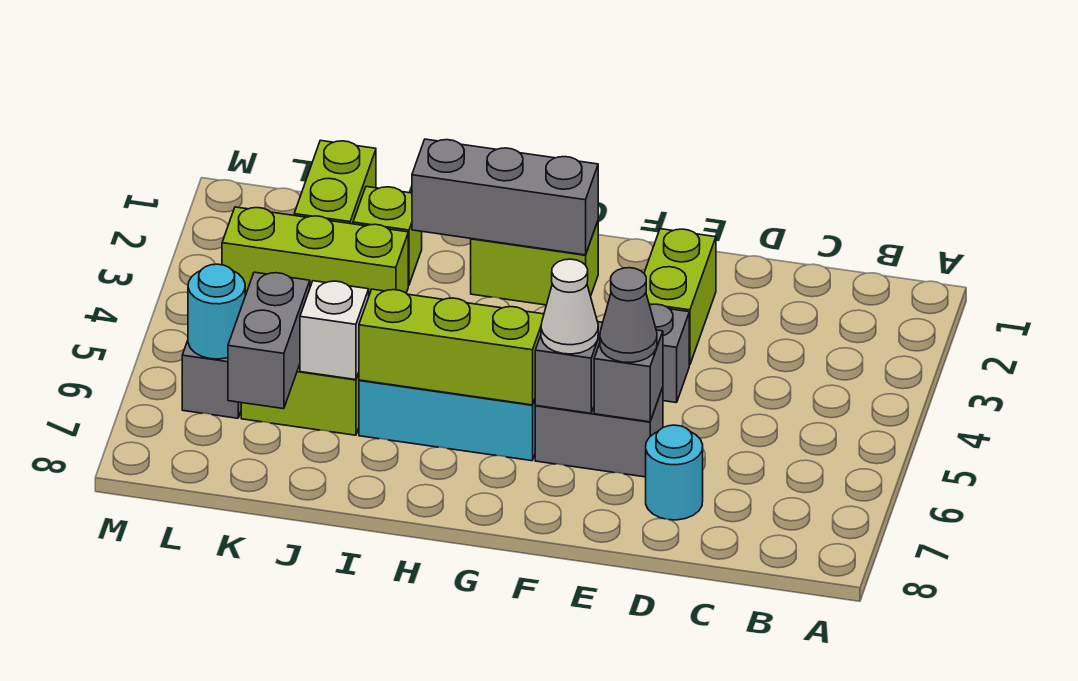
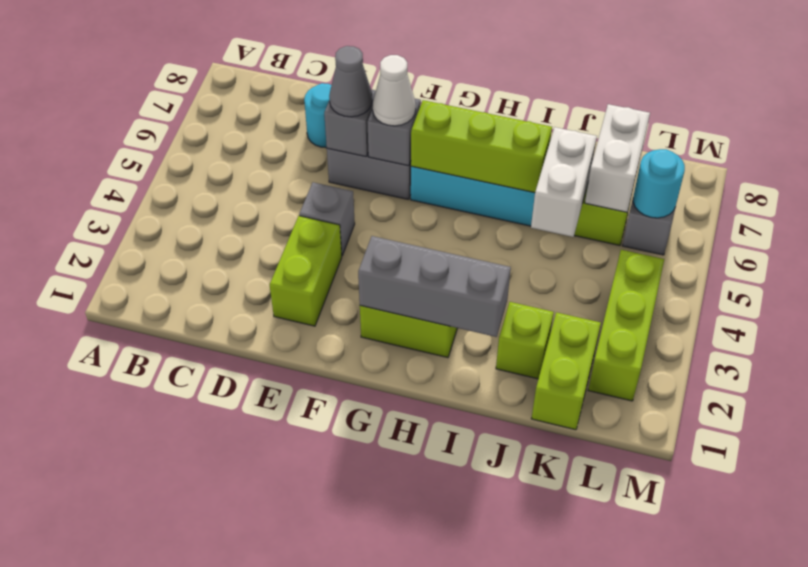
lime brick J3:L3 level 1 -> lime brick L2:L4 level 1
white brick J6 level 2 -> white brick J5:J6 level 2
grey brick K6:K7 level 2 -> white brick K6:K7 level 2

